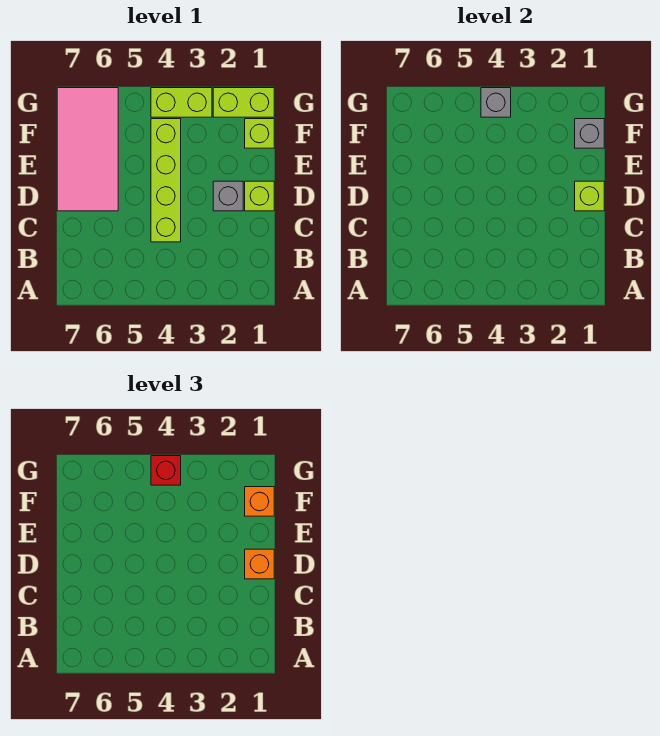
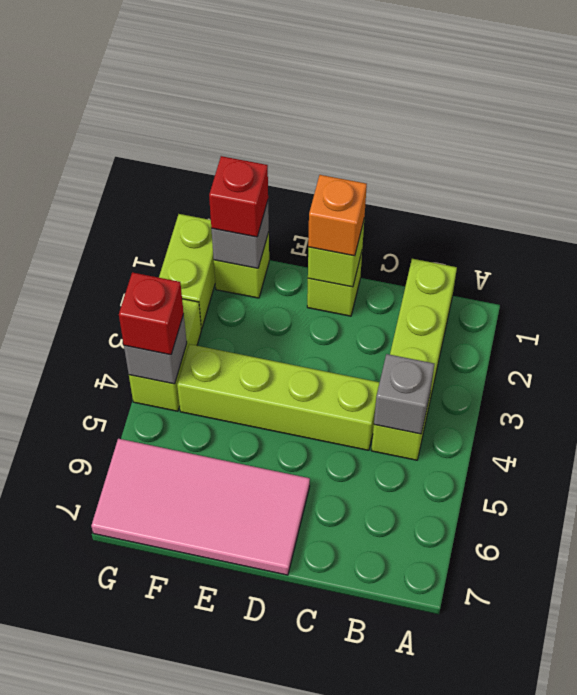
none -> lime brick B1:B4 level 1
grey brick D2 level 1 -> grey brick B4 level 2
orange brick F1 level 3 -> red brick F1 level 3

